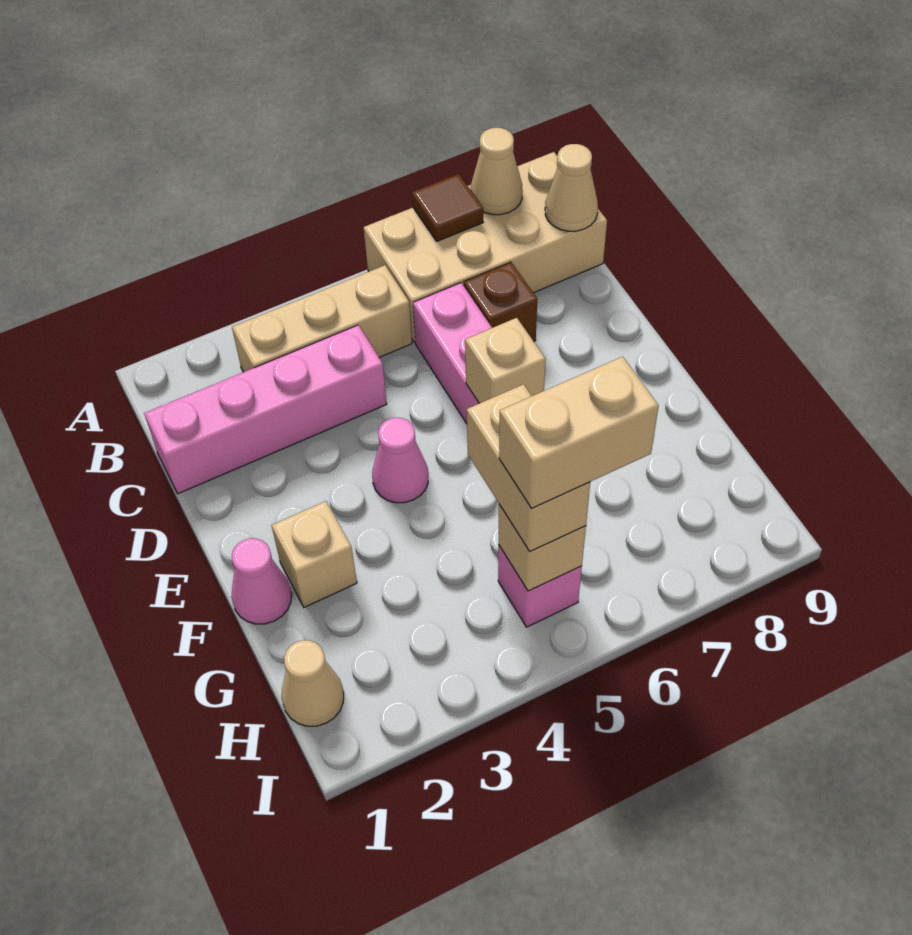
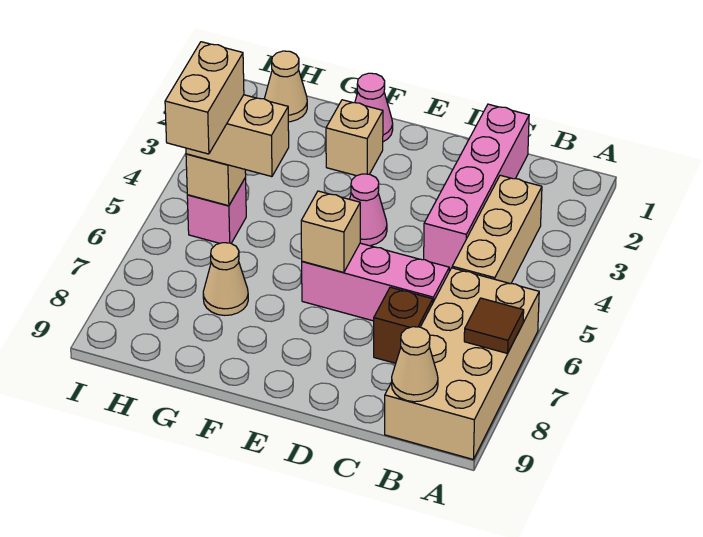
tan cone A8 level 2 -> tan cone G7 level 1

